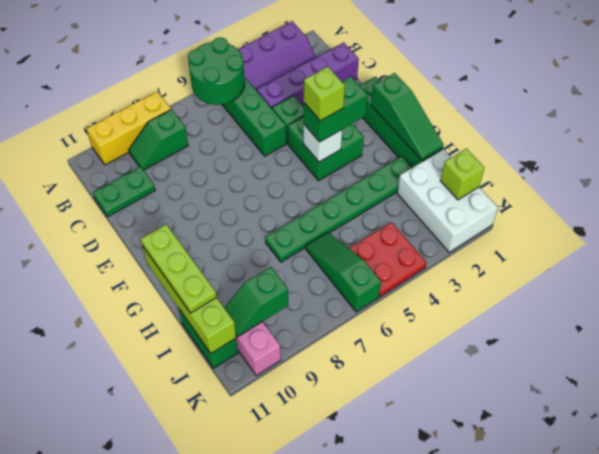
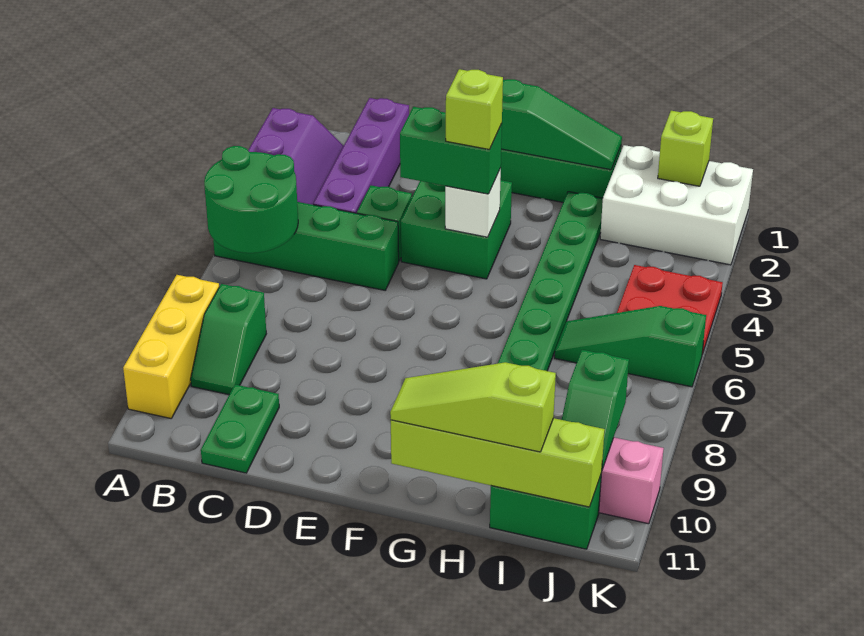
green brick F3:F4 level 3 -> green brick E4:F4 level 3
lime plate G11:I11 level 3 -> lime slope G11:I11 level 3 top I

